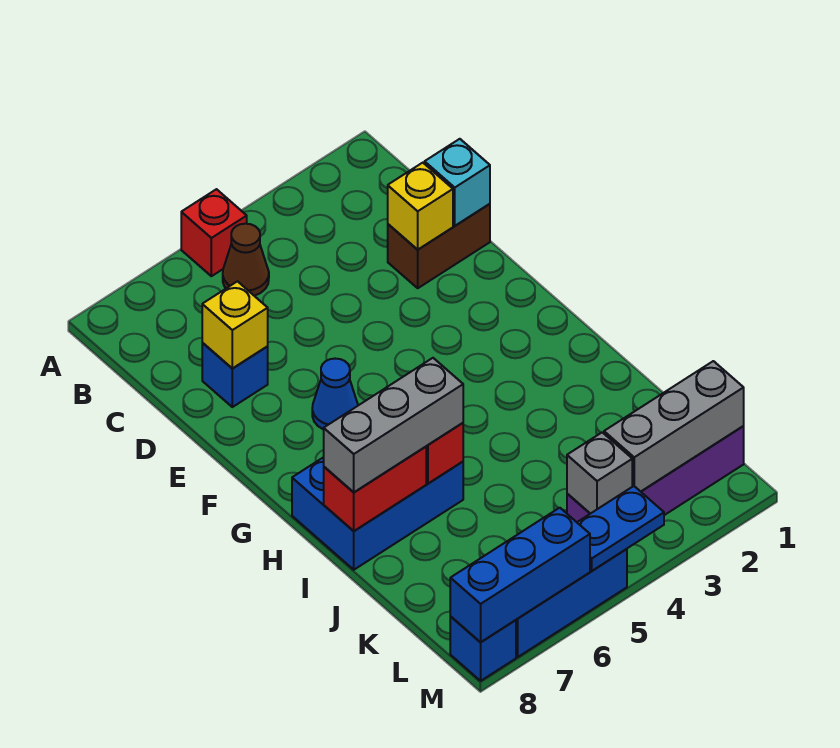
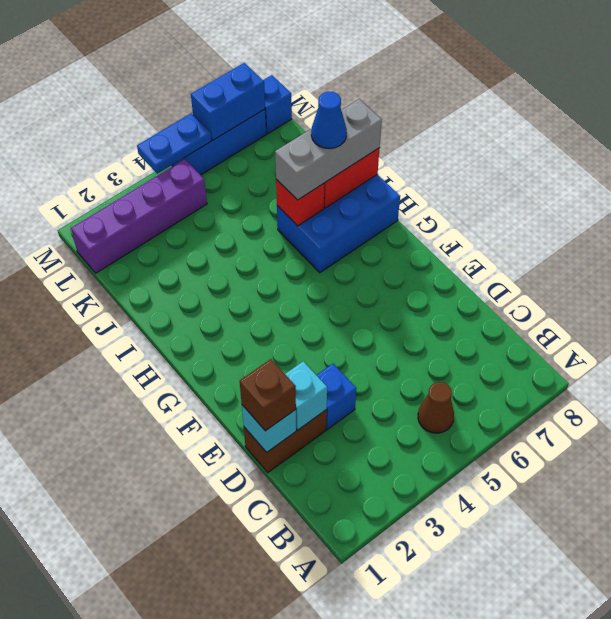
red brick A5 level 1 -> none
none -> brown brick D1 level 3
yellow brick D2 level 2 -> cyan brick D2 level 2
blue brick D7 level 1 -> blue brick D3 level 1
yellow brick D7 level 2 -> none
blue cone F6 level 1 -> blue cone I7 level 4
grey brick L1:L3 level 2 -> none
grey brick L4 level 2 -> none
blue brick M6:M8 level 2 -> blue brick M6:M7 level 2

